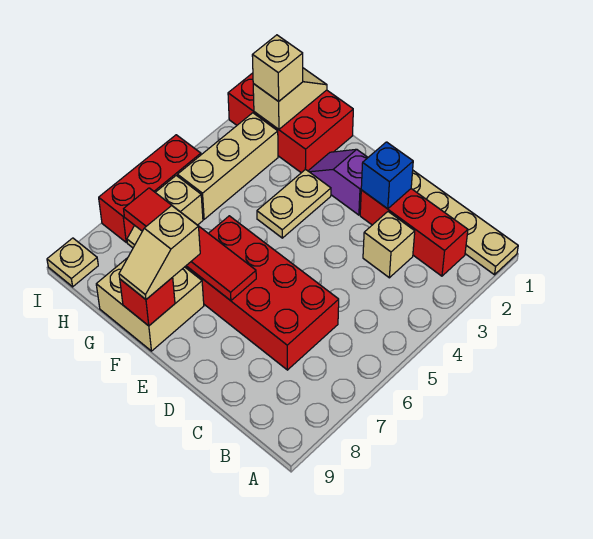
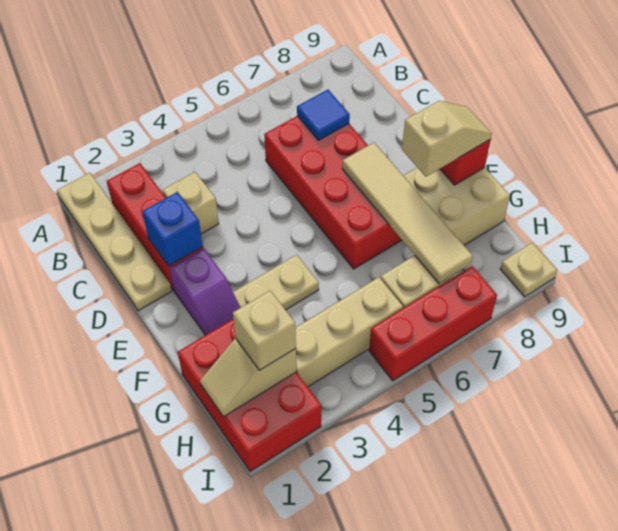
none -> blue tile C7 level 2
red tile E7:H7 level 2 -> tan tile E7:H7 level 2

